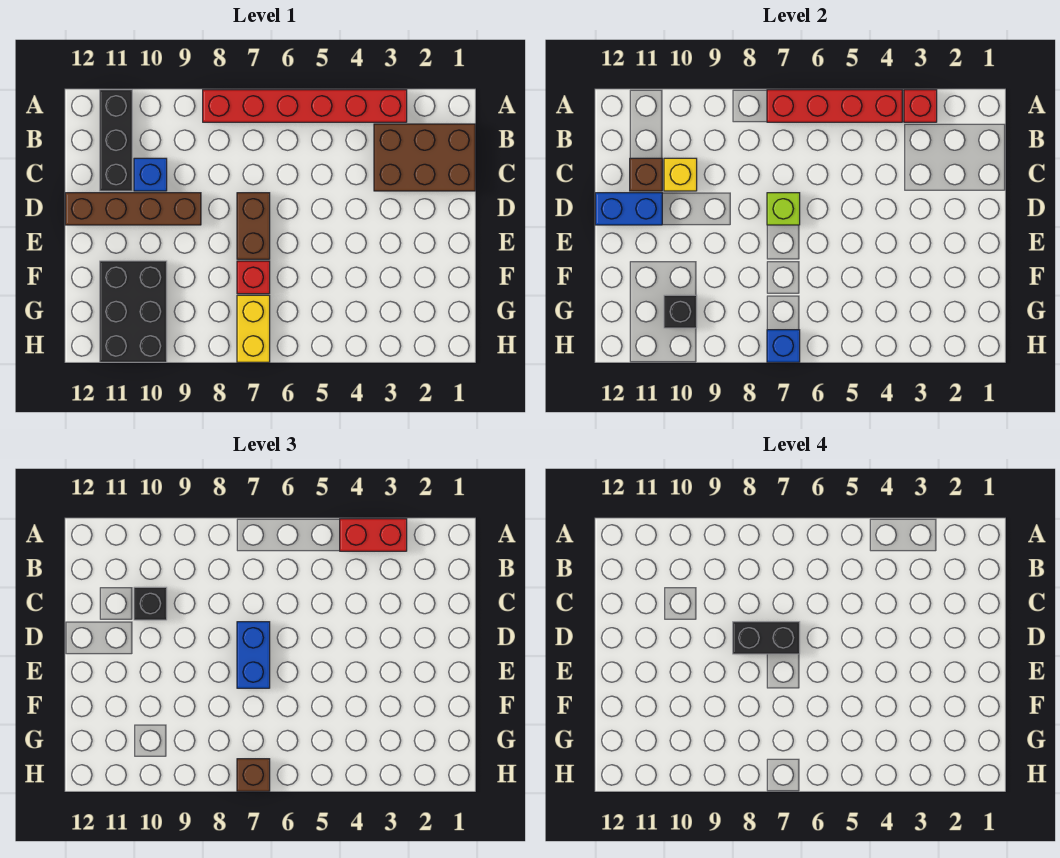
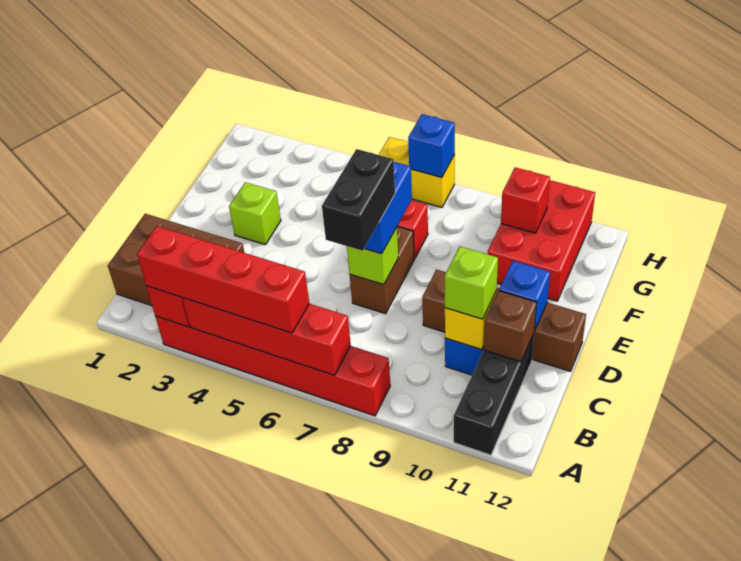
red brick A3:A4 level 3 -> red brick A3:A6 level 3
black brick C10 level 3 -> lime brick C10 level 3
black brick D7:D8 level 4 -> black brick C7:D7 level 4
blue brick D11:D12 level 2 -> blue brick D11 level 2
none -> lime brick E3 level 1
black brick F10:H11 level 1 -> red brick F10:H11 level 1
yellow brick G7:H7 level 1 -> yellow brick H6:H7 level 1
black brick G10 level 2 -> red brick G10 level 2
brown brick H7 level 3 -> none

